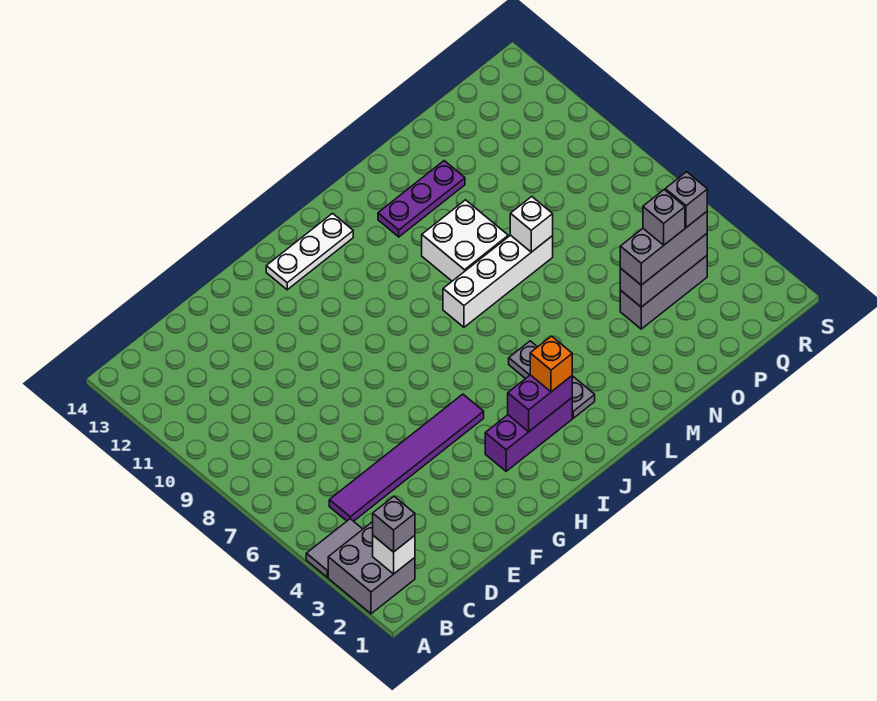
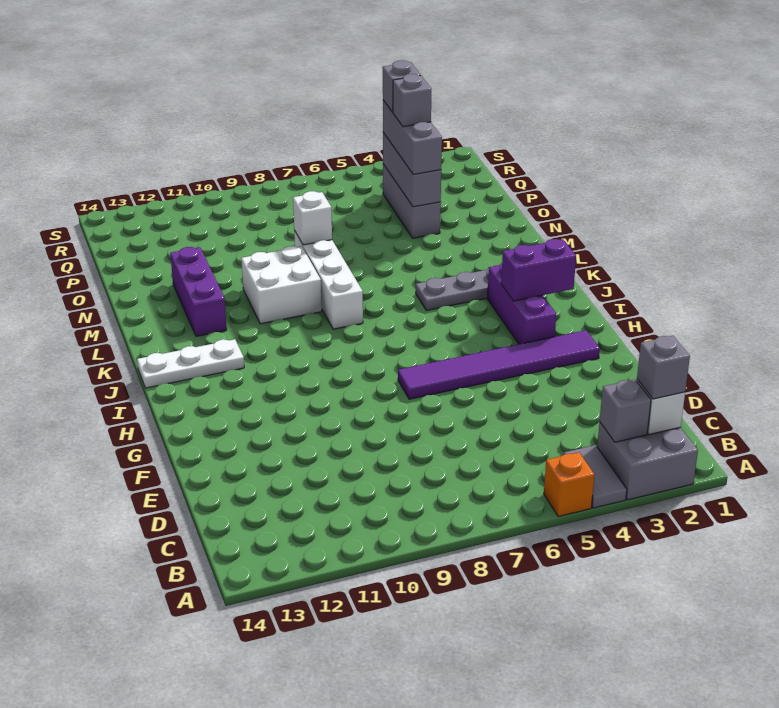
none -> grey brick B3 level 2
purple tile C5:H5 level 1 -> purple tile G2:G7 level 1
white plate H13:J13 level 1 -> white plate J12:J14 level 1
purple brick I3:J3 level 2 -> purple brick I2:I3 level 2
orange brick J3 level 3 -> orange brick A5 level 1
purple plate L12:N12 level 1 -> purple brick L12:N12 level 1

